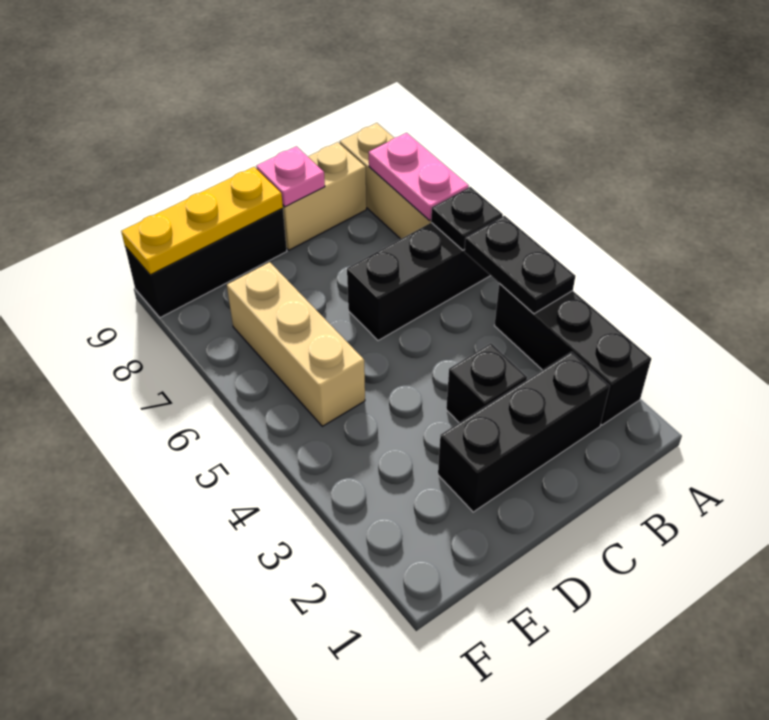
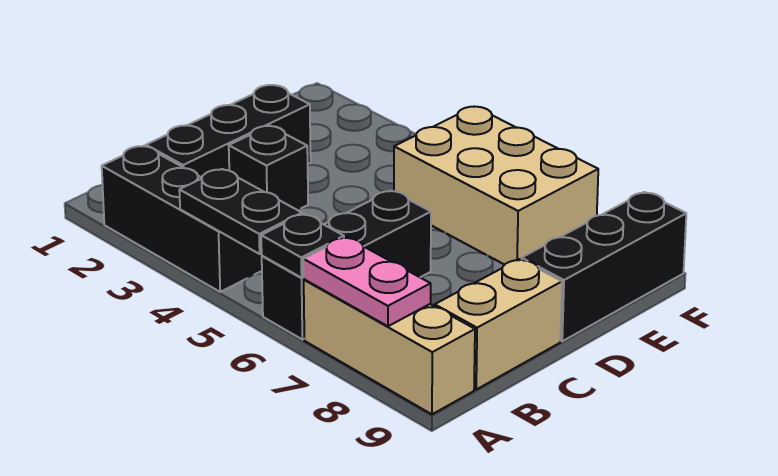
pink plate C9 level 2 -> none
yellow plate D9:F9 level 2 -> none
tan brick E5:E7 level 1 -> tan brick E5:F7 level 1

